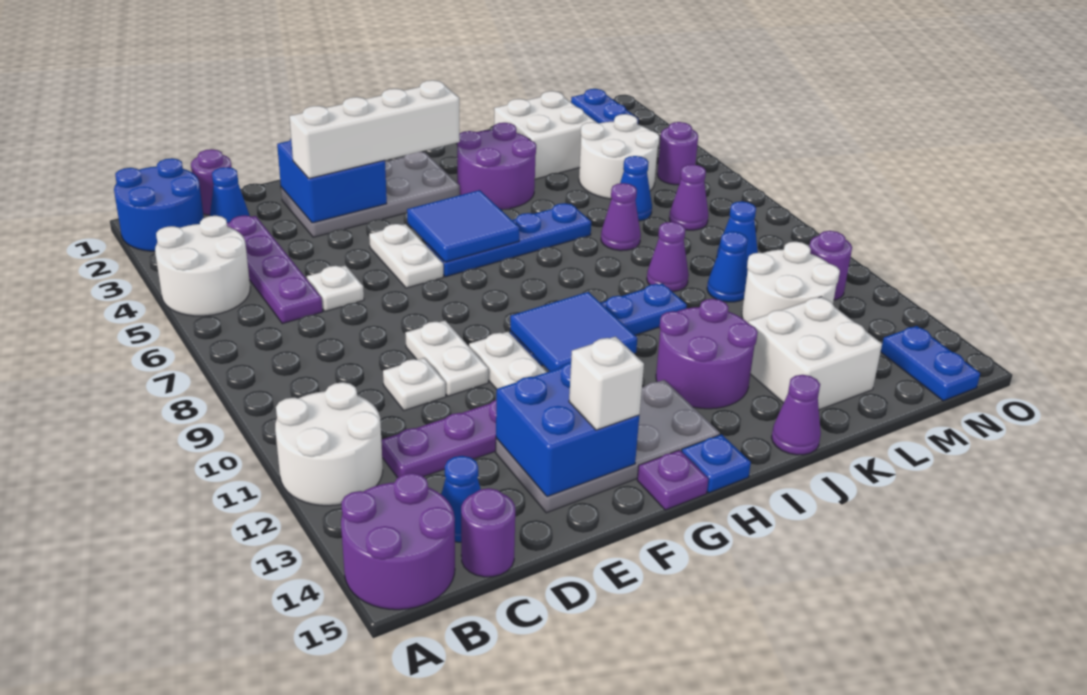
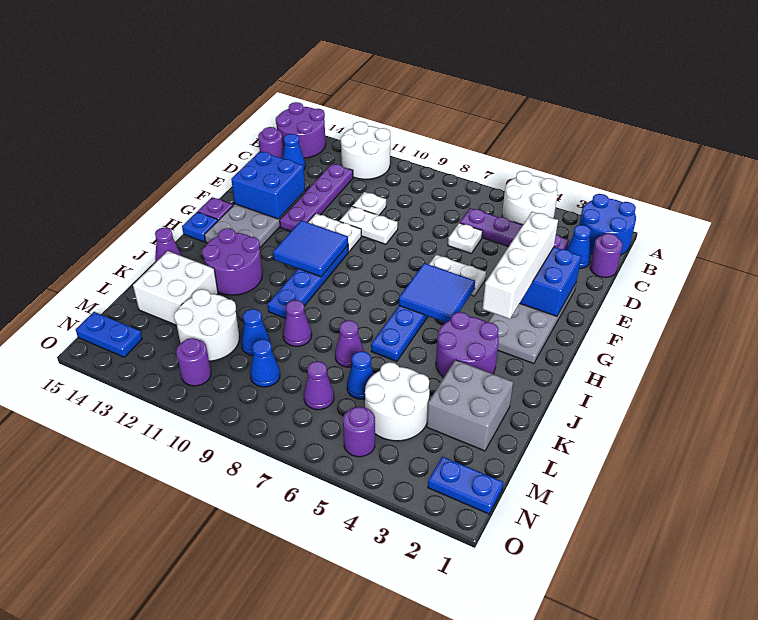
white brick F14 level 3 -> none
white brick K2:L3 level 1 -> grey brick K2:L3 level 1

